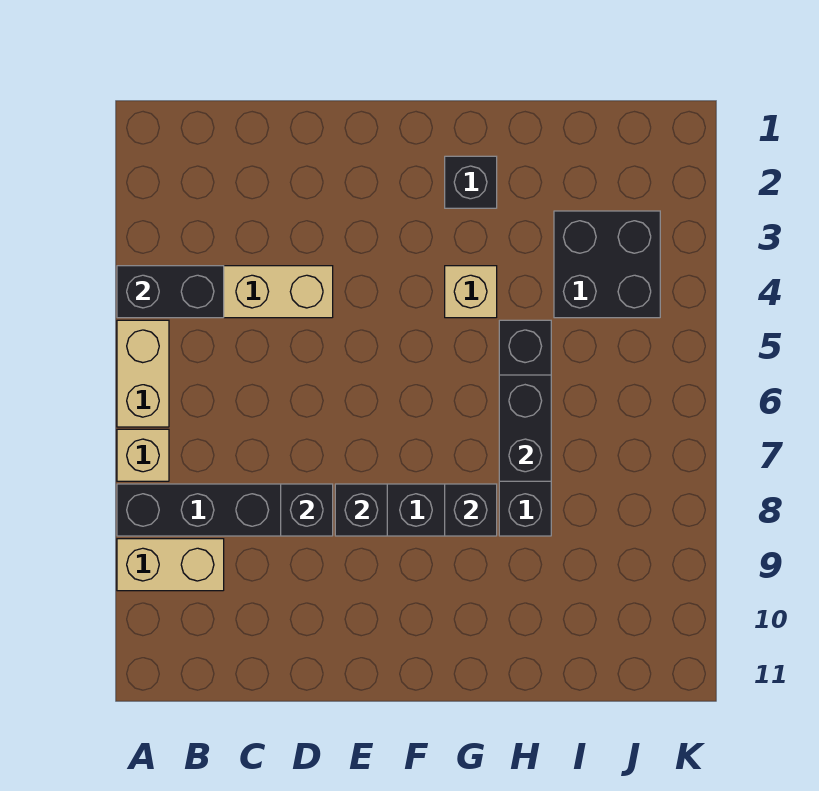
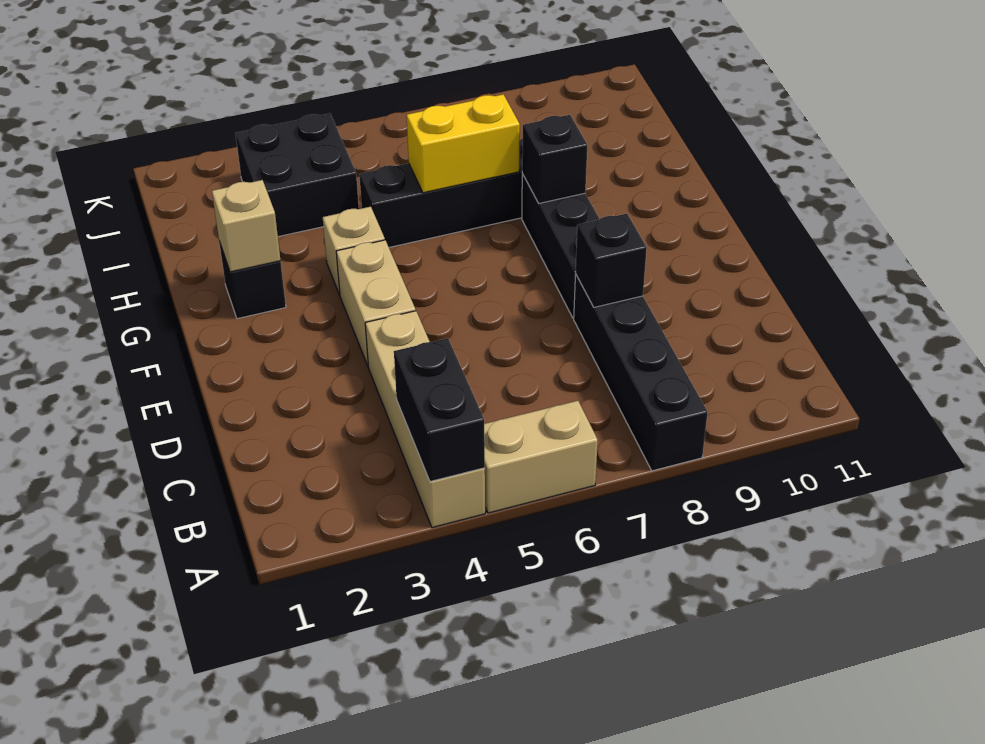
tan brick A7 level 1 -> tan brick G2 level 2
tan brick A9:B9 level 1 -> tan brick E4:F4 level 1
black brick E8 level 2 -> none
black brick H6:H7 level 2 -> yellow brick H6:H7 level 2

